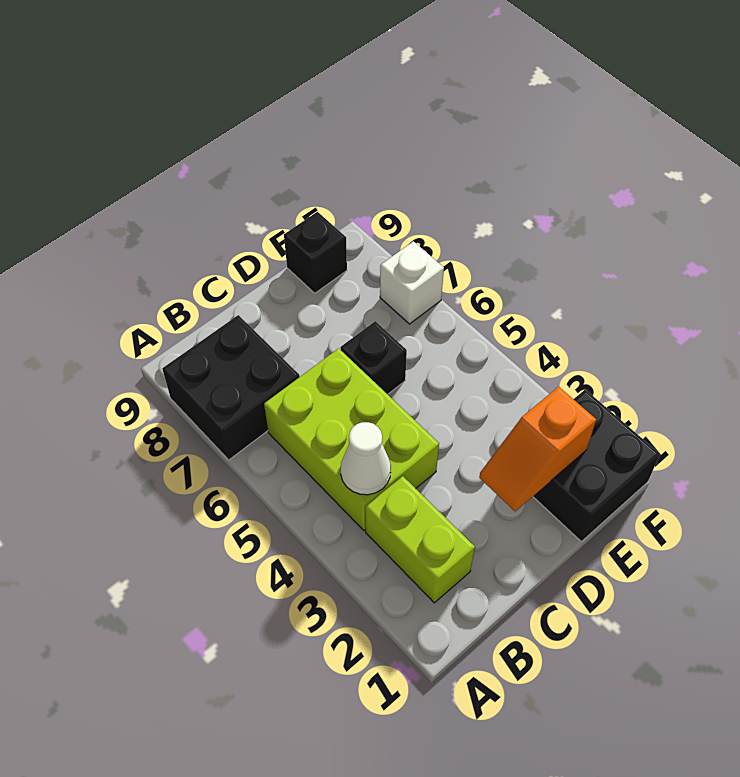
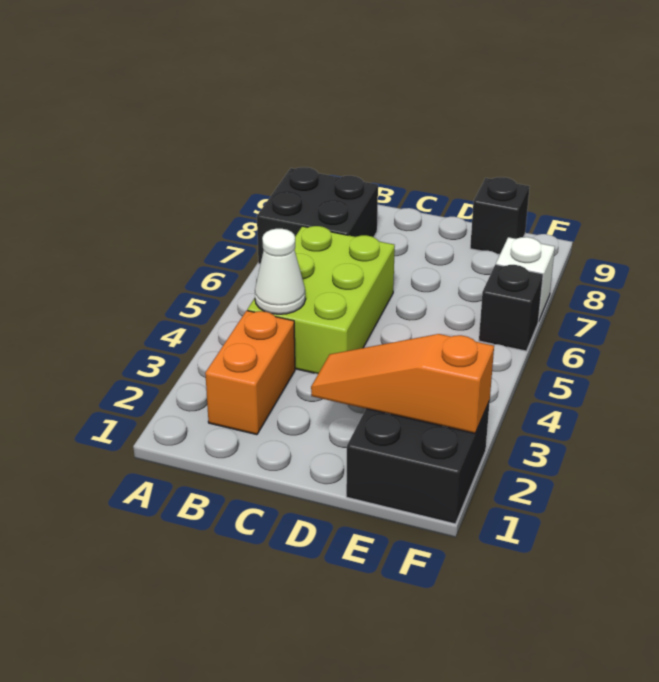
lime brick B2:B3 level 1 -> orange brick B2:B3 level 1
orange slope D2:E2 level 2 top E -> orange slope D2:F2 level 2 top F
black brick D6 level 1 -> black brick F6 level 1

